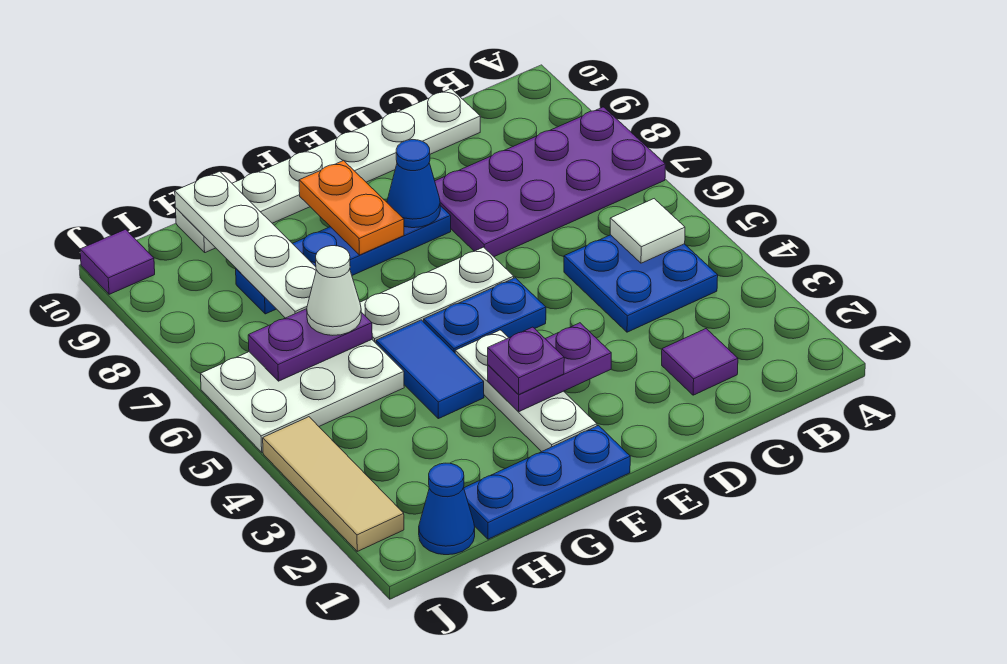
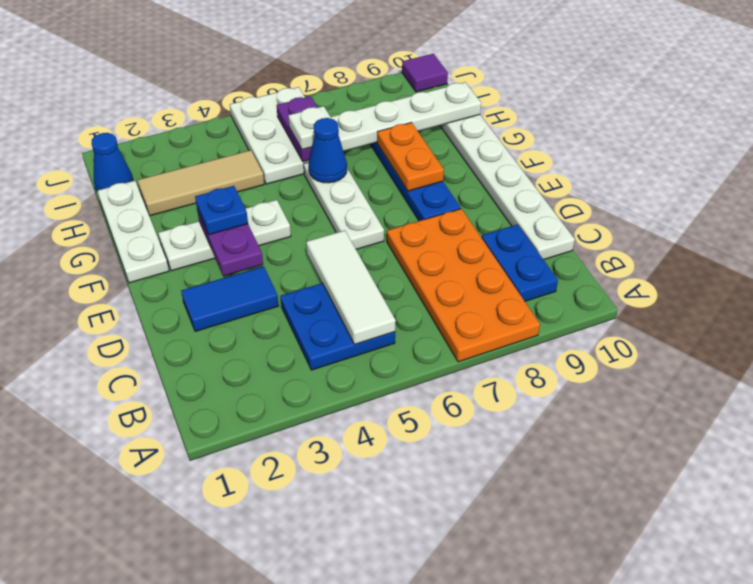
purple plate A7:D8 level 1 -> orange plate A7:D8 level 1
white tile B5 level 2 -> white tile B5:D5 level 2
purple tile C2 level 1 -> none
blue plate E5:F5 level 1 -> blue plate B9:C9 level 1
blue cone E8 level 2 -> blue cone G6 level 2
blue plate F1:H1 level 1 -> white plate F1:H1 level 1
purple plate F3 level 3 -> blue plate F3 level 3
orange plate F8:F9 level 2 -> orange plate F8:G8 level 2
blue tile G4:G5 level 1 -> blue tile D2:D3 level 1
white cone H6 level 3 -> white plate H6 level 3
tan tile J2:J4 level 1 -> tan tile H2:H4 level 1

